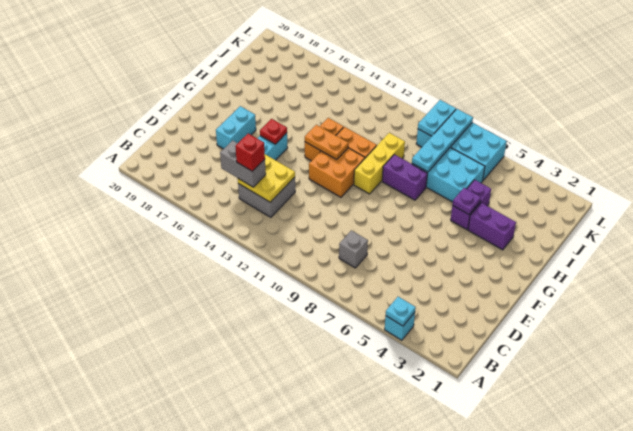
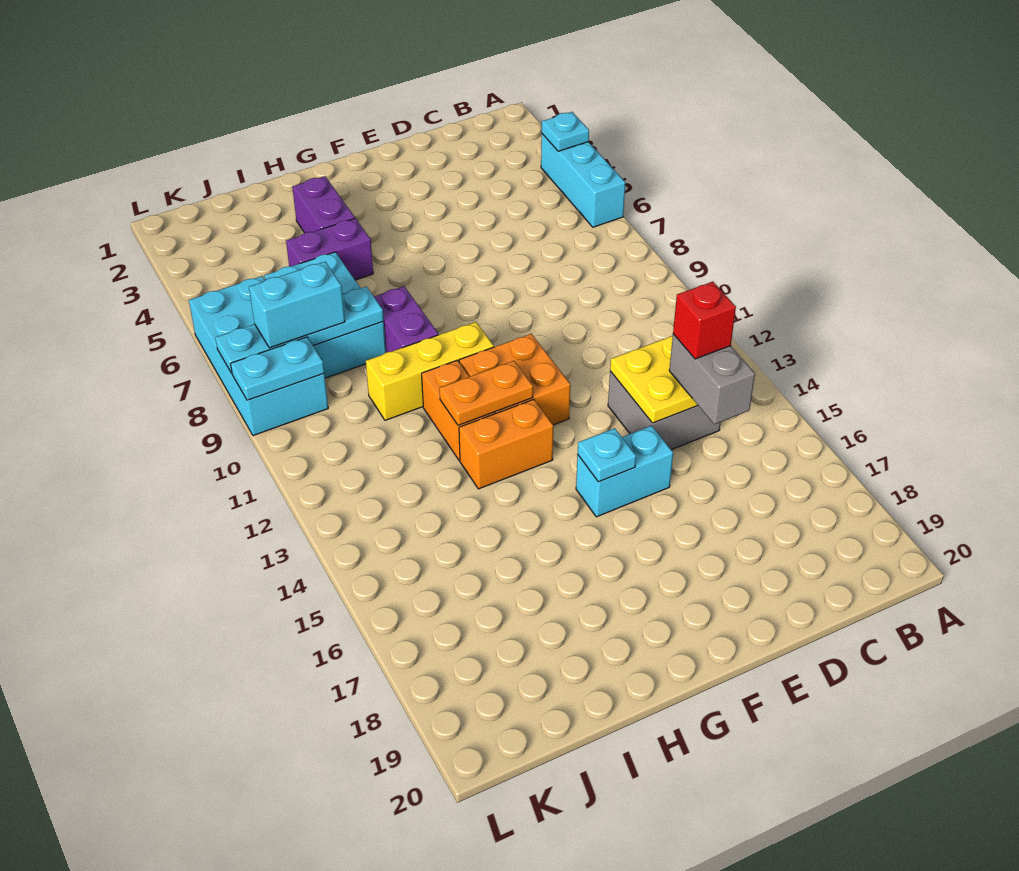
cyan brick A4 level 1 -> cyan brick A4:A6 level 1
grey brick C8 level 1 -> none
cyan brick E17:F17 level 1 -> cyan brick J8:K8 level 3
red plate F15 level 2 -> cyan plate F15 level 2
orange plate G12:G13 level 2 -> orange plate G12:H12 level 2
purple plate H5 level 2 -> none

